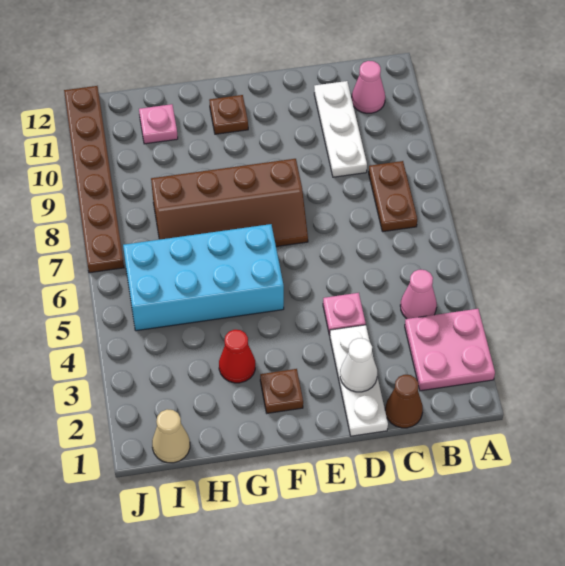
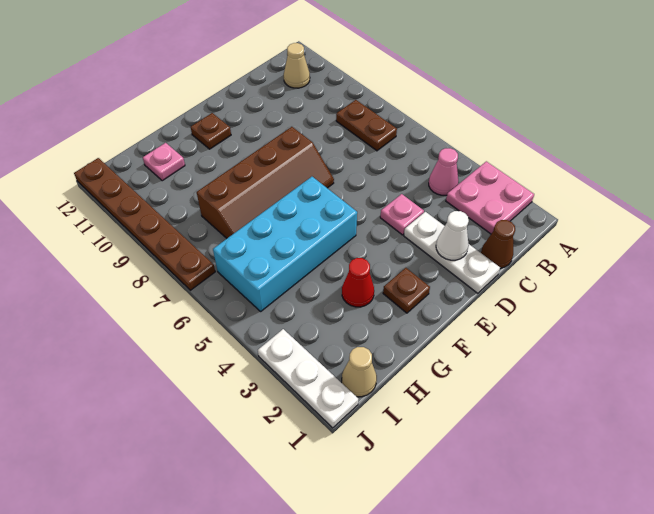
pink cone B11 level 1 -> tan cone B11 level 1
white plate C9:C11 level 1 -> white plate J1:J3 level 1

